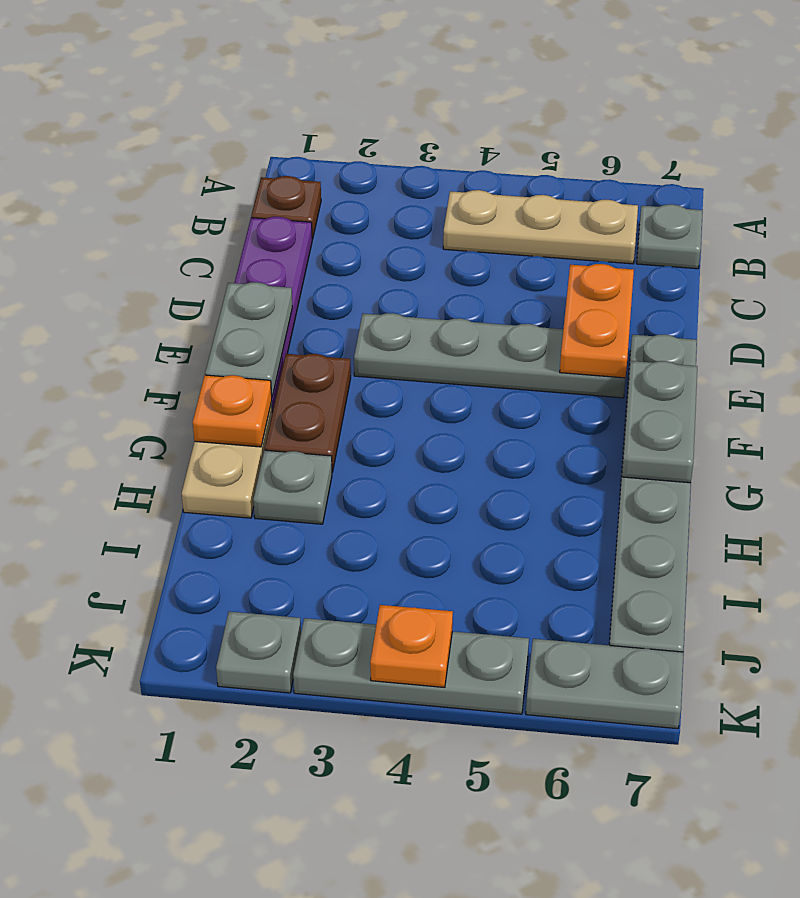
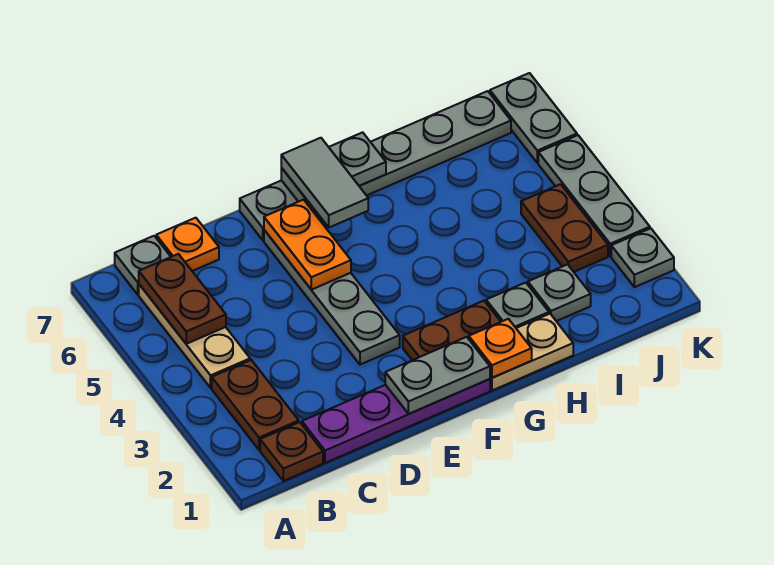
none -> brown plate B2:B3 level 1
none -> brown plate B5:B6 level 2
orange plate D6:E6 level 2 -> orange plate E5:E6 level 2
none -> grey tile F6:F7 level 3
none -> grey plate I2 level 1
none -> brown plate J3:J4 level 1
orange plate K4 level 2 -> orange plate C7 level 1

